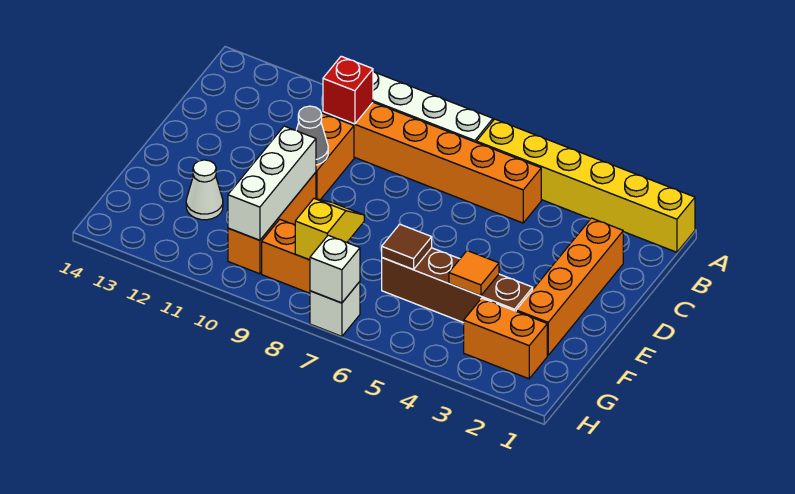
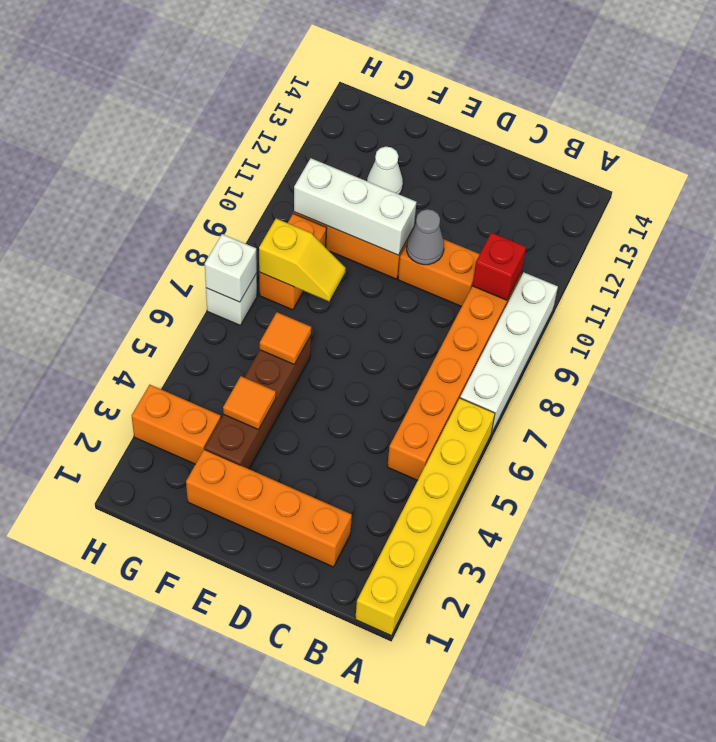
brown tile F6 level 2 -> orange tile F6 level 2
orange brick G2:G3 level 1 -> orange brick G3:H3 level 1

